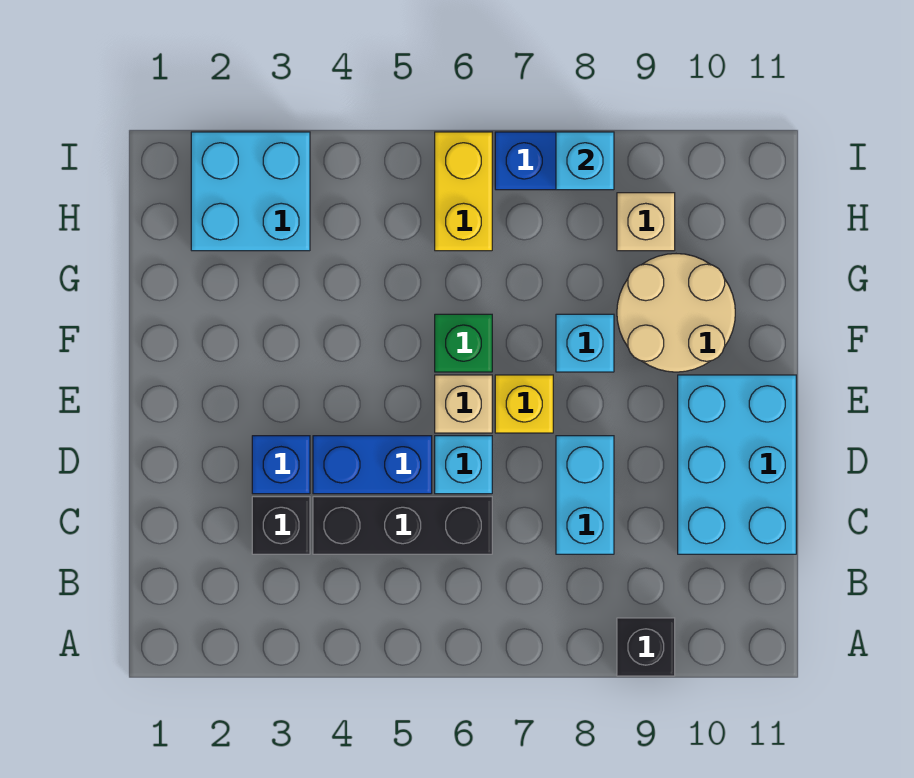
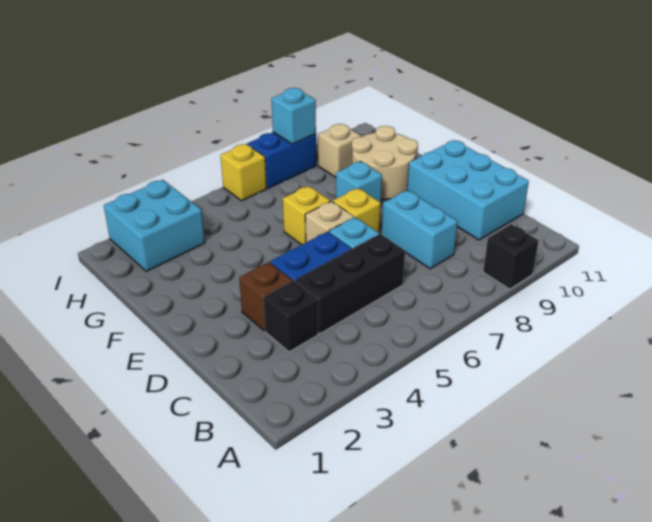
blue brick D3 level 1 -> brown brick D3 level 1
green brick F6 level 1 -> yellow brick F6 level 1
yellow brick H6:I6 level 1 -> yellow brick I6 level 1

